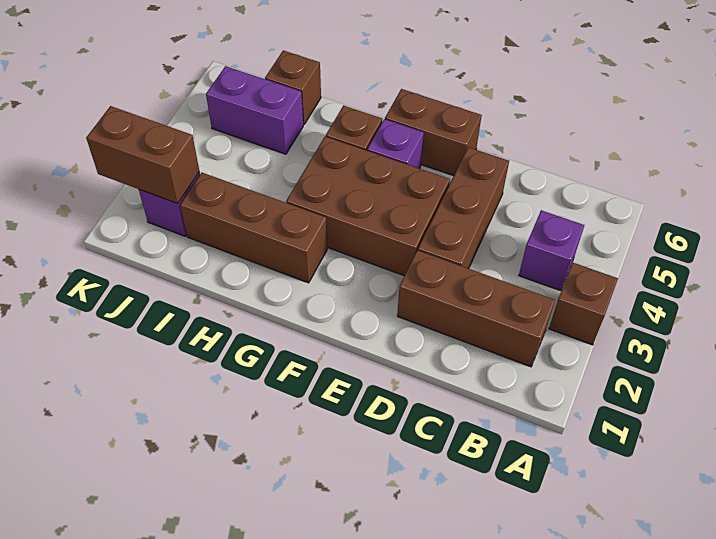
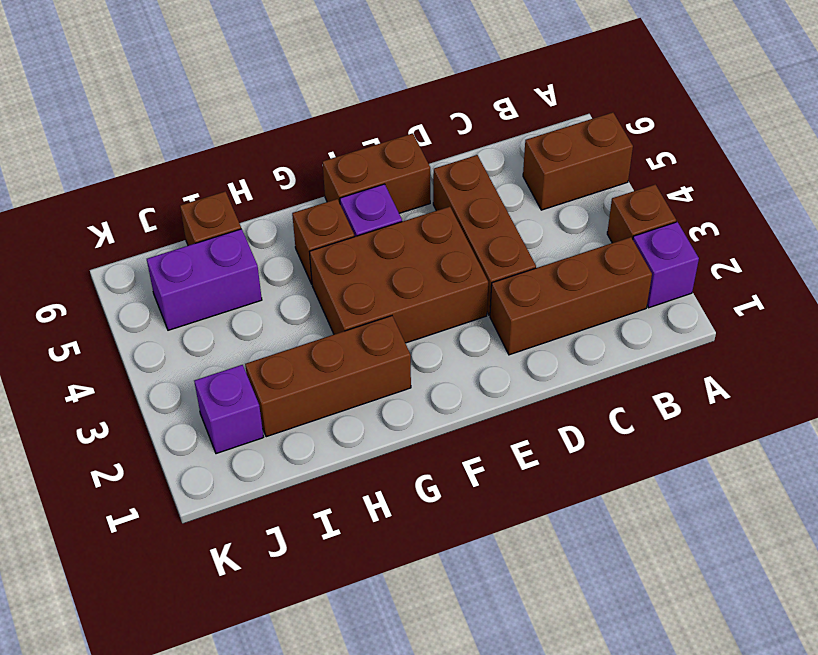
purple brick B4 level 1 -> purple brick A2 level 1
brown brick J2:K2 level 2 -> brown brick A5:B5 level 1

